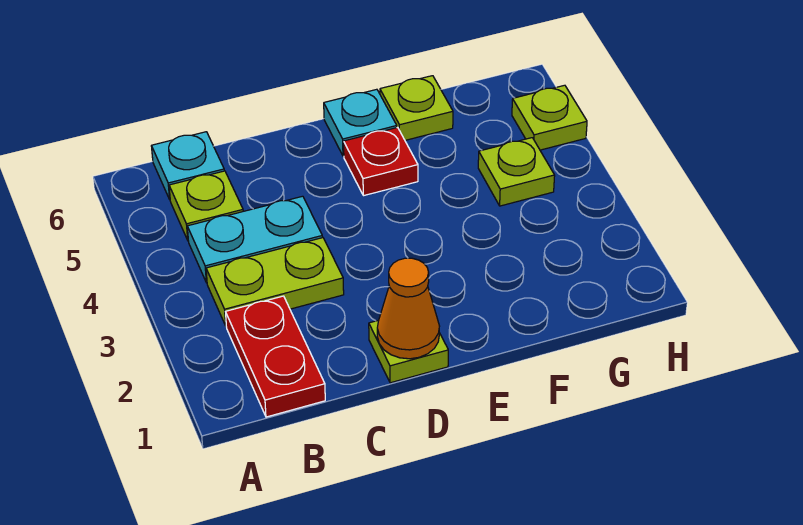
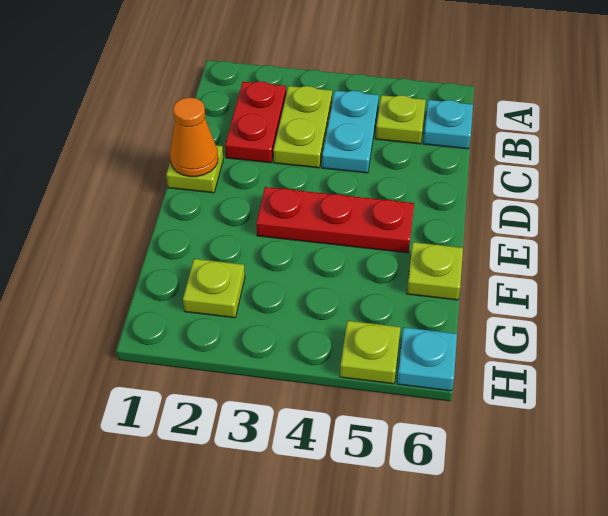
red plate B1:B2 level 1 -> red plate B2:C2 level 1
red plate E5 level 1 -> red plate E3:E5 level 1
cyan plate E6 level 1 -> cyan plate H6 level 1
lime plate G4 level 1 -> lime plate G2 level 1

